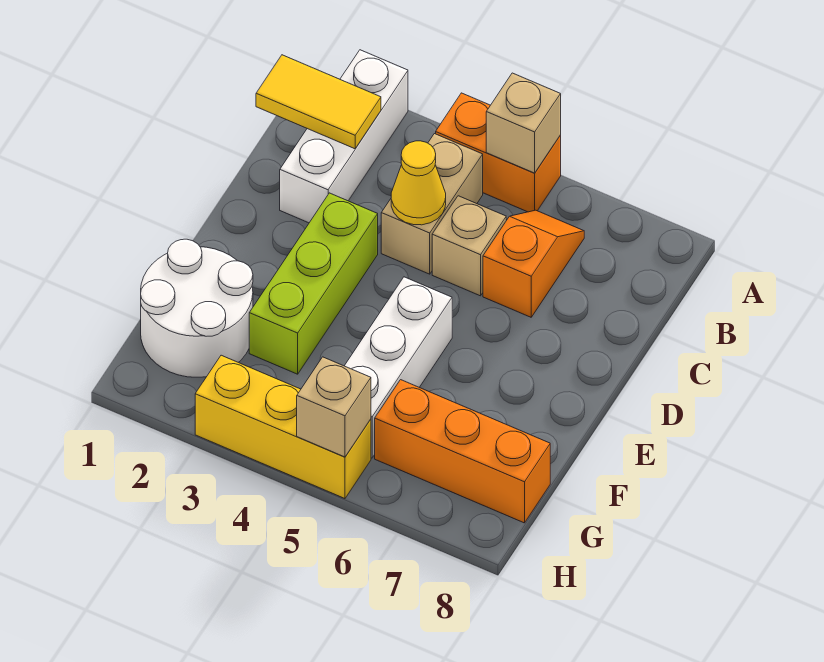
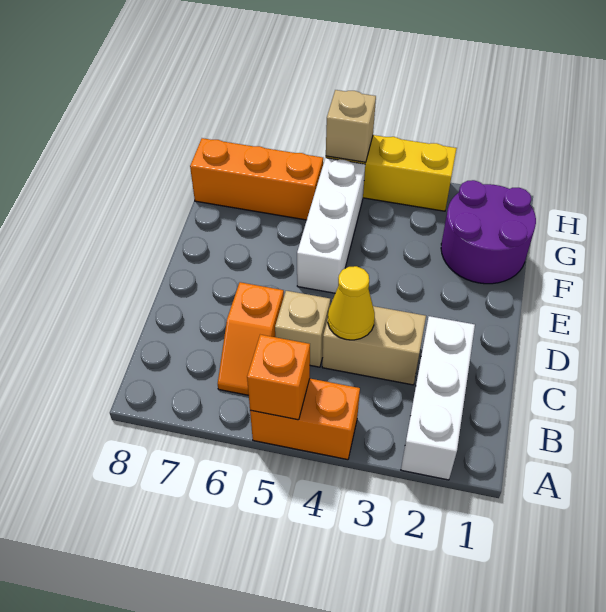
tan brick A5 level 2 -> orange brick A5 level 2
yellow tile B1:B2 level 2 -> none
tan brick B4:C4 level 1 -> tan brick C3:C4 level 1
lime brick D3:F3 level 1 -> none
white round brick F1:G2 level 1 -> purple round brick F1:G2 level 1

